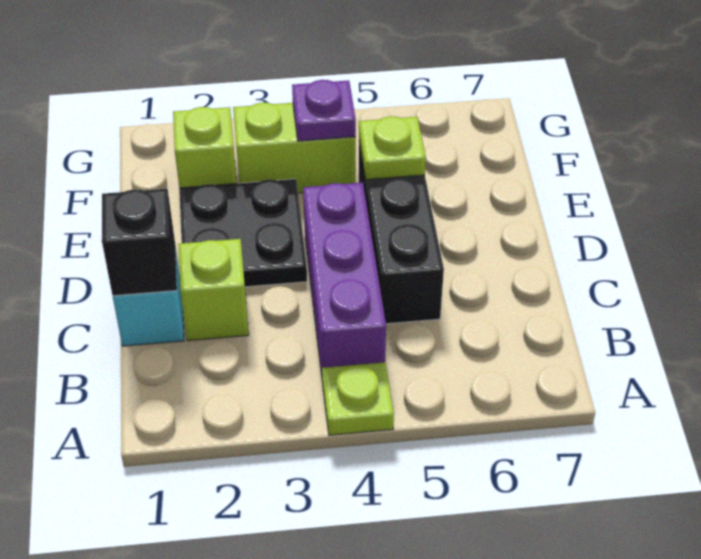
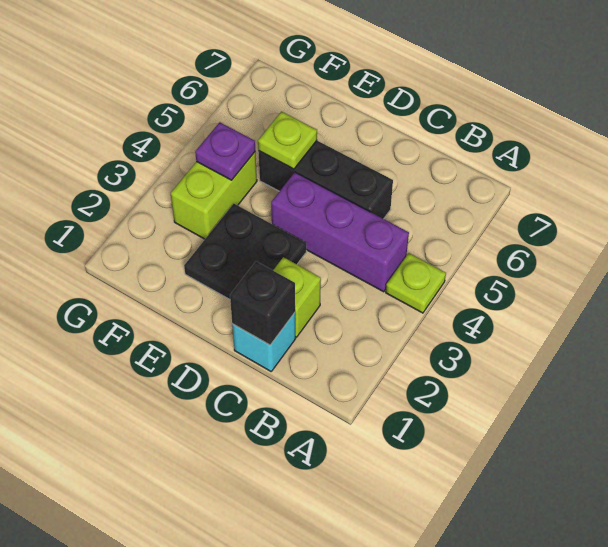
lime brick F2 level 1 -> none

